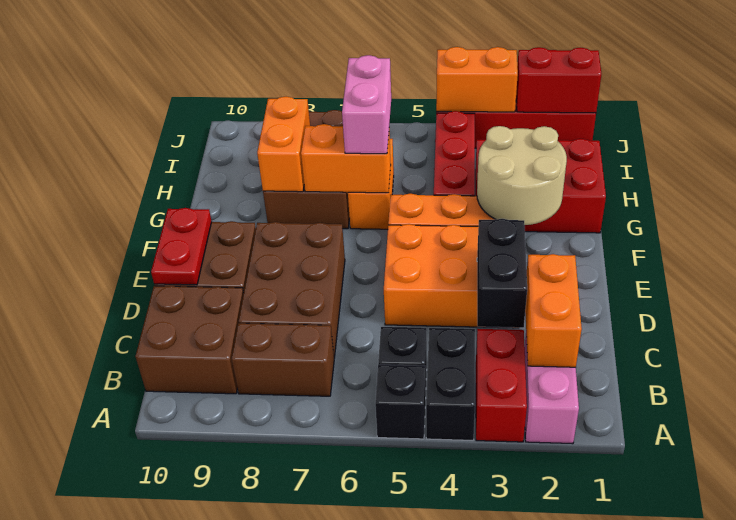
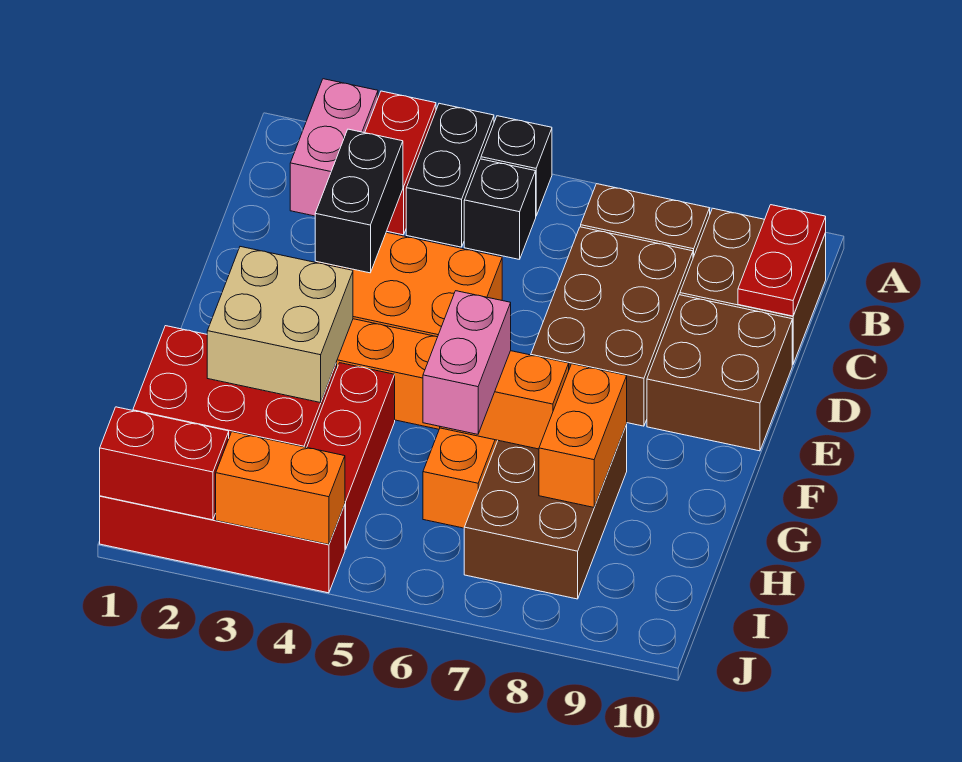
orange brick B2:C2 level 2 -> none
red plate D10:E10 level 2 -> red plate B10:C10 level 2
tan round brick F2:G3 level 2 -> tan brick F2:G3 level 2

